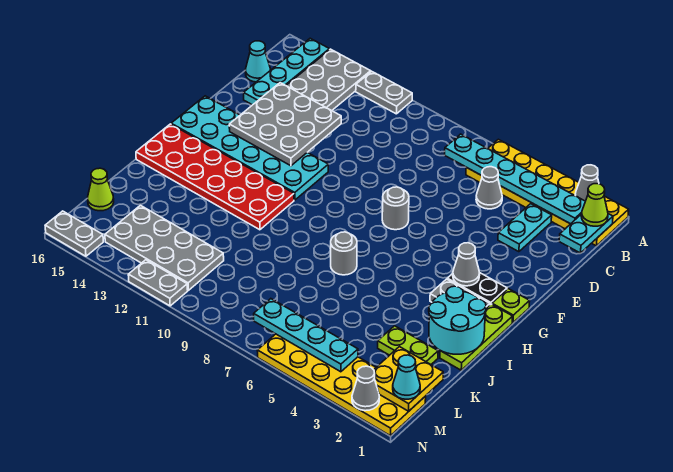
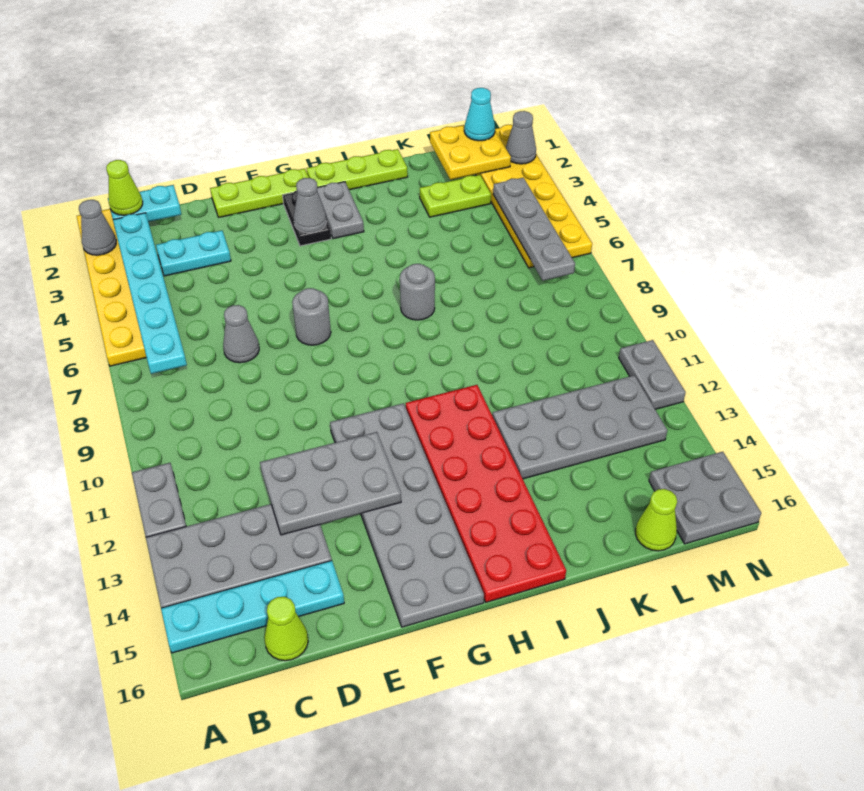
grey cone C5 level 1 -> grey cone D7 level 1
cyan cone C16 level 1 -> lime cone C16 level 1
grey plate D12:F14 level 2 -> grey plate D12:F13 level 2
cyan plate F11:G16 level 1 -> grey plate F11:G16 level 1
lime plate G1 level 1 -> lime plate E1:G1 level 1
cyan round brick I1:J2 level 2 -> none
lime plate K2:K3 level 1 -> lime plate K3:L3 level 1
grey plate L11:M14 level 1 -> grey plate J12:M13 level 1
cyan plate M4:M7 level 2 -> grey plate M4:M7 level 2
grey plate N15:N16 level 1 -> grey plate M15:N16 level 1

